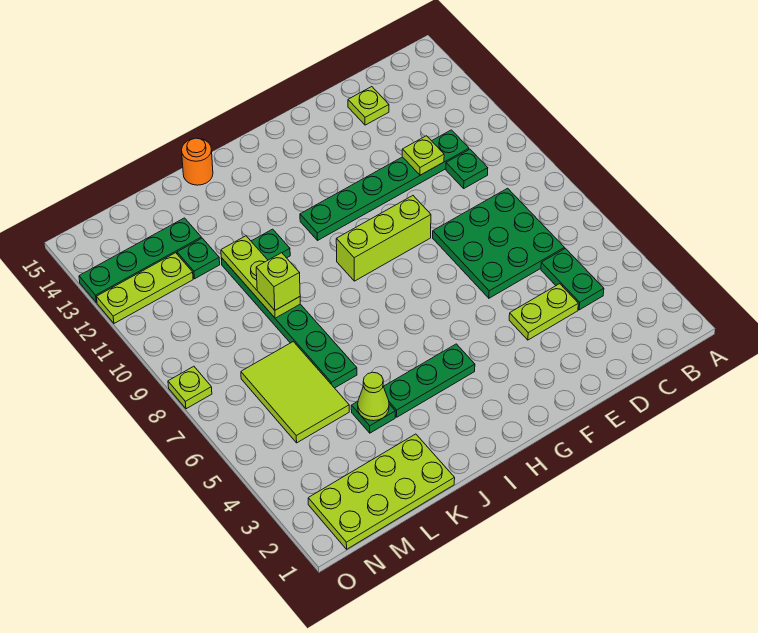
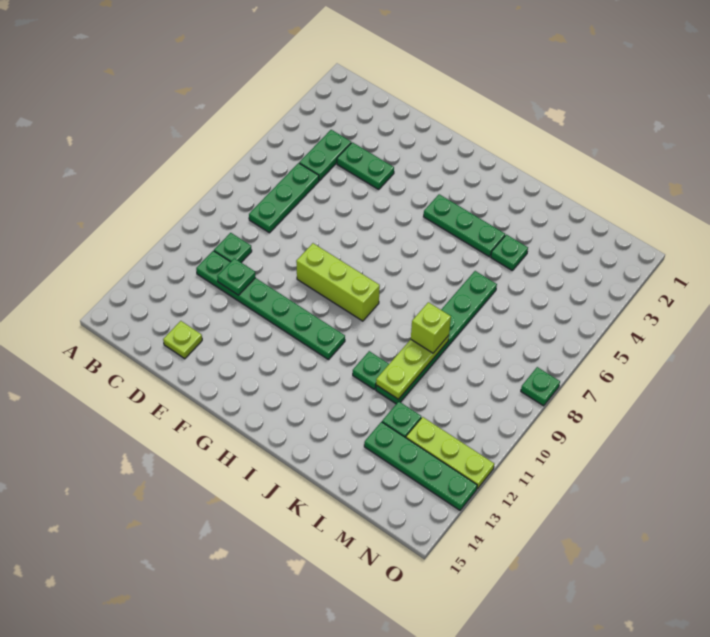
green plate C6:E8 level 1 -> green plate C6:C8 level 1
lime plate D4:E4 level 1 -> green plate D4:E4 level 1
lime plate D11 level 2 -> green plate D11 level 2
orange round brick J15 level 1 -> none
lime plate K1:N2 level 1 -> none
lime cone K4 level 2 -> none
lime tile L5:M7 level 1 -> none
lime plate O8 level 1 -> green plate O8 level 1

